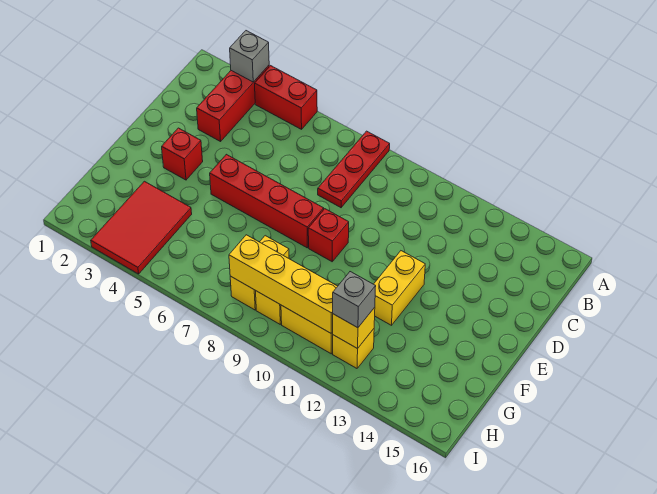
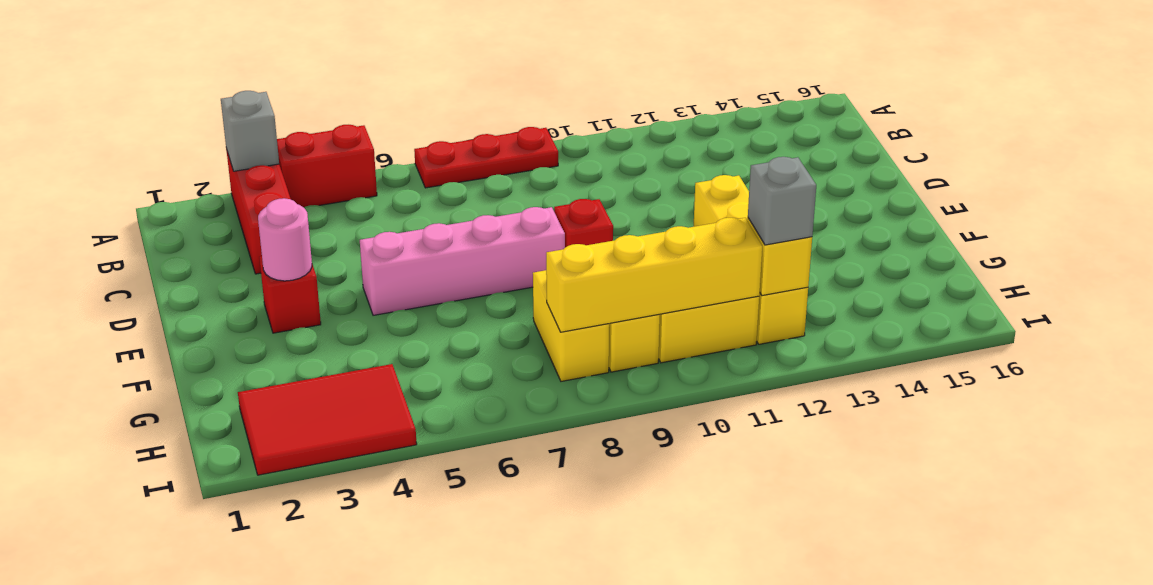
red plate A8:C8 level 1 -> red plate A7:A9 level 1
none -> pink round brick E3 level 2
red brick E5:E8 level 1 -> pink brick E5:E8 level 1
red tile G3:I4 level 1 -> red tile H2:I4 level 1

